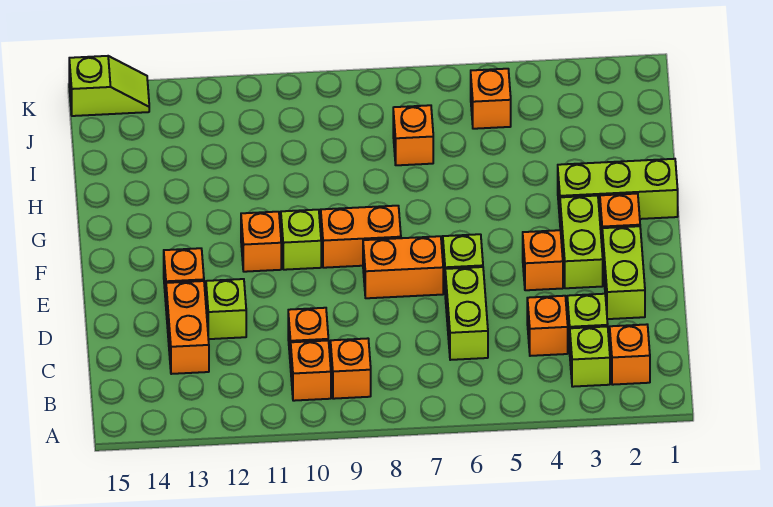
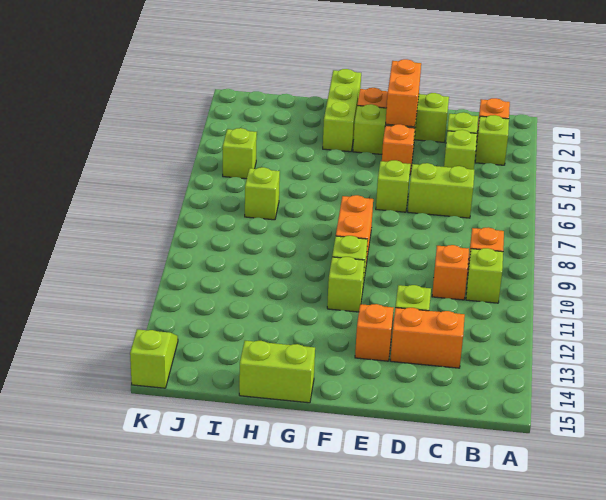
orange brick B10 level 1 -> lime brick B10 level 1
orange brick C4 level 1 -> lime brick C4 level 1
orange brick E7:E8 level 1 -> orange brick E2:E3 level 2
orange brick F11 level 1 -> lime brick F11 level 1
none -> lime brick G15:H15 level 1
orange brick I7 level 1 -> lime brick I7 level 1
orange brick J5 level 1 -> lime brick J5 level 1

